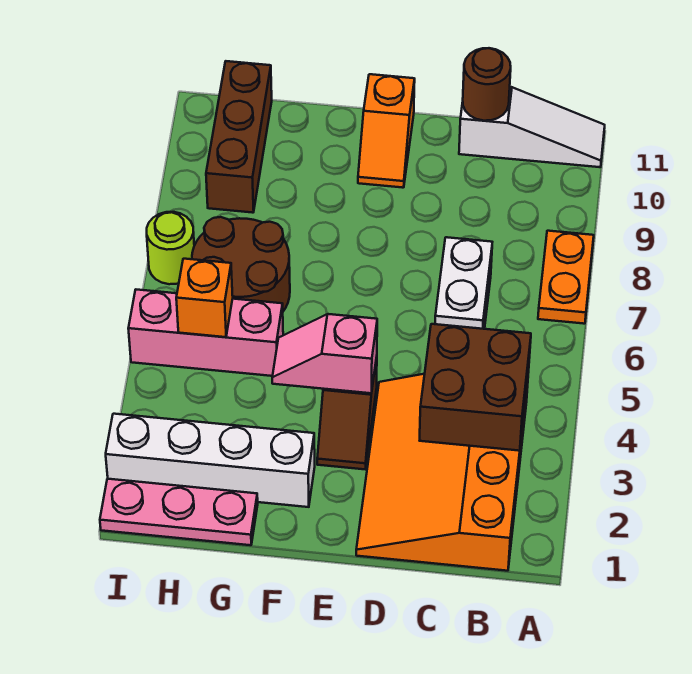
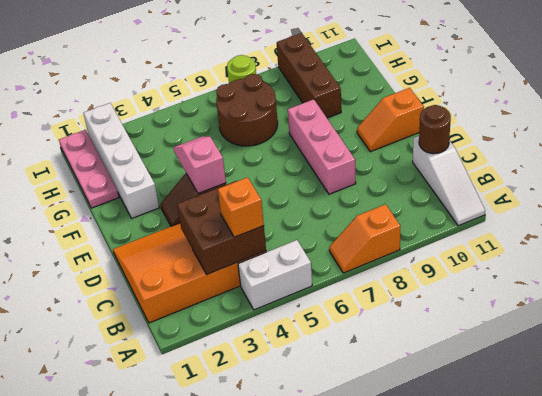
orange plate A7:A8 level 1 -> orange slope A7:A8 level 1 top 8
white brick C6:C7 level 1 -> white brick A4:A5 level 1
pink brick G5:I5 level 1 -> pink brick D8:F8 level 1
orange brick H5 level 2 -> orange brick B4 level 3
brown brick H9:H11 level 1 -> brown brick G9:I9 level 1

